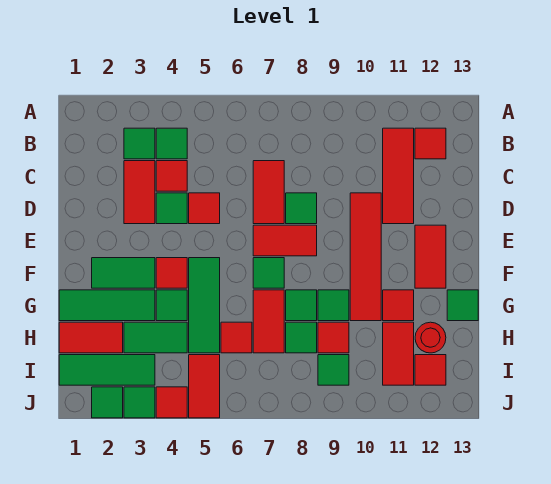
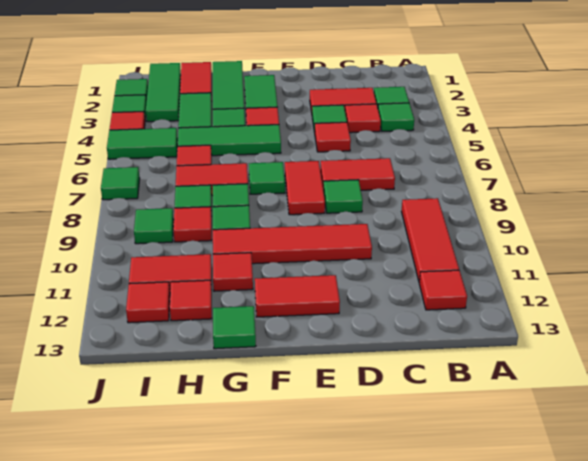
red tile B11:D11 level 1 -> red tile B9:B11 level 1
red round brick H12 level 1 -> red tile H12 level 1
red tile I5:J5 level 1 -> green tile I5:J5 level 1
none -> green tile J7 level 1

